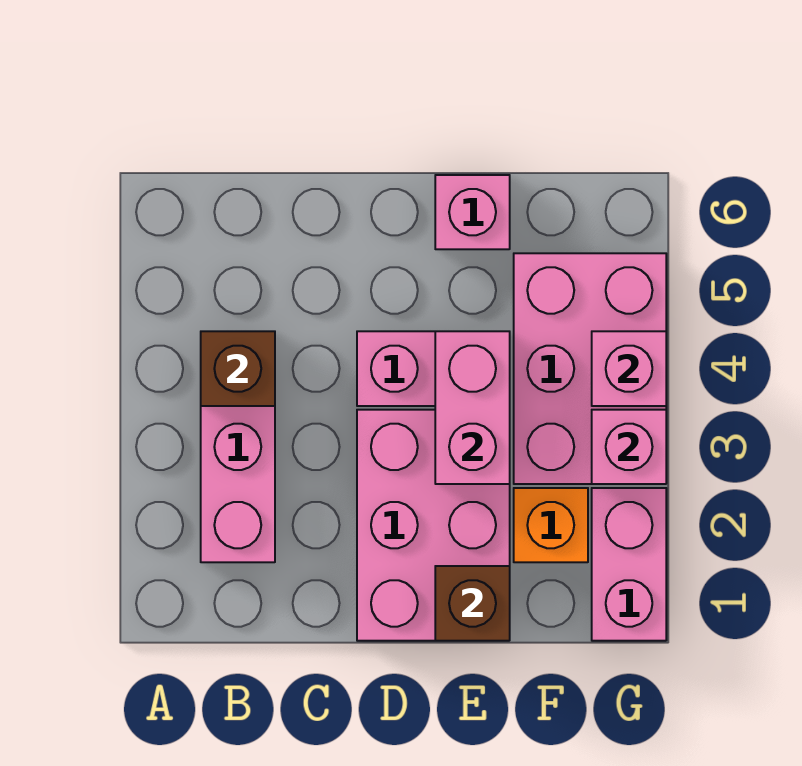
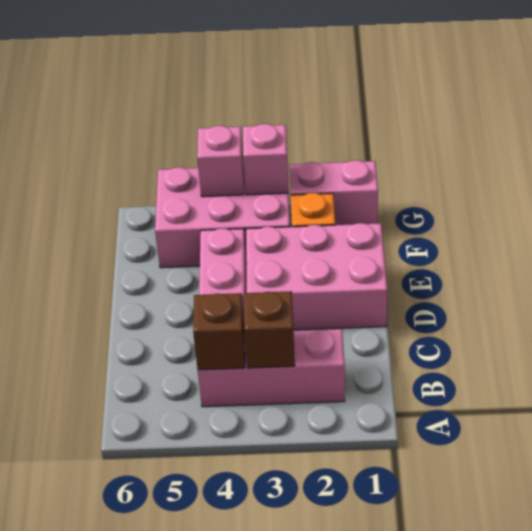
brown brick E1 level 2 -> brown brick B3 level 2
pink brick E3:E4 level 2 -> none
pink brick E6 level 1 -> none

